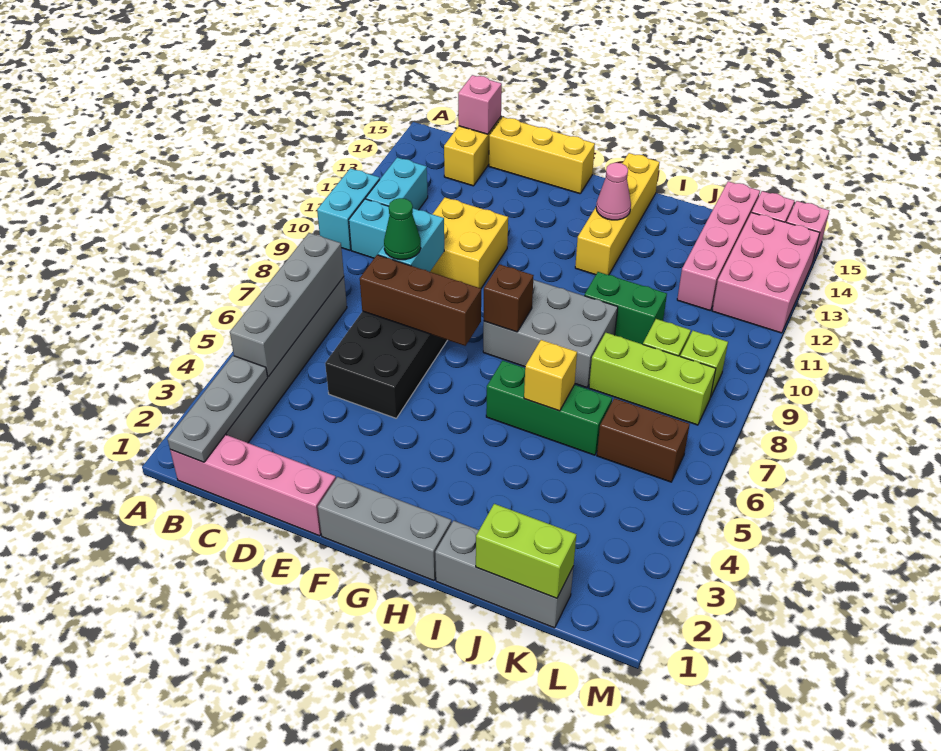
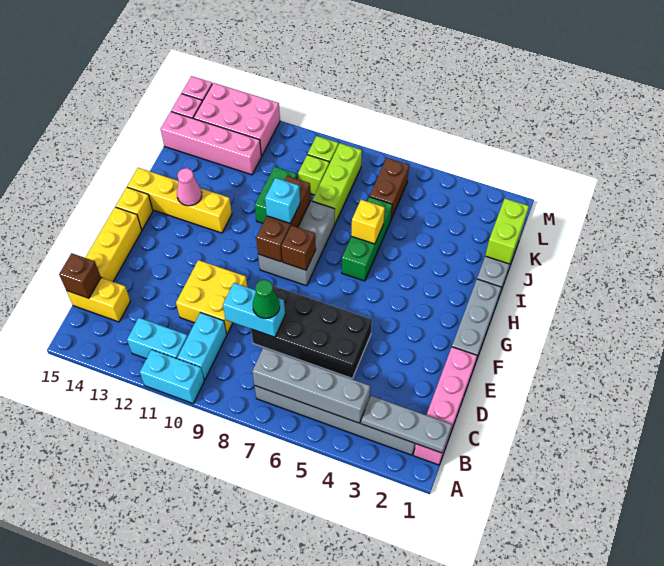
pink brick C15 level 2 -> brown brick C15 level 2
brown brick D7:F7 level 2 -> brown brick G9:I9 level 2
none -> yellow brick G15 level 1
none -> cyan brick H9 level 3

